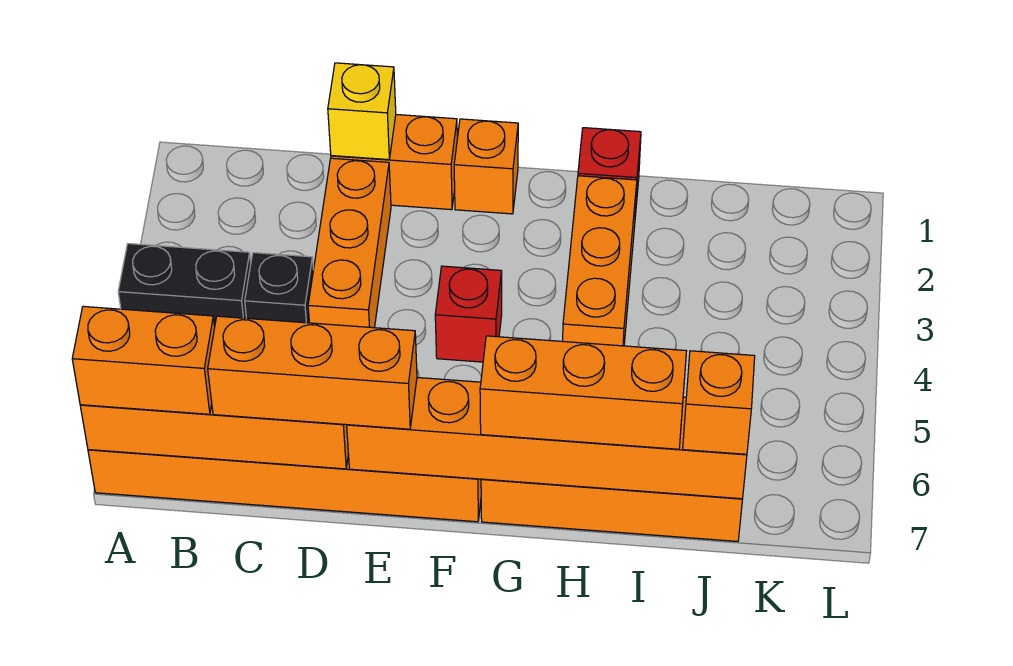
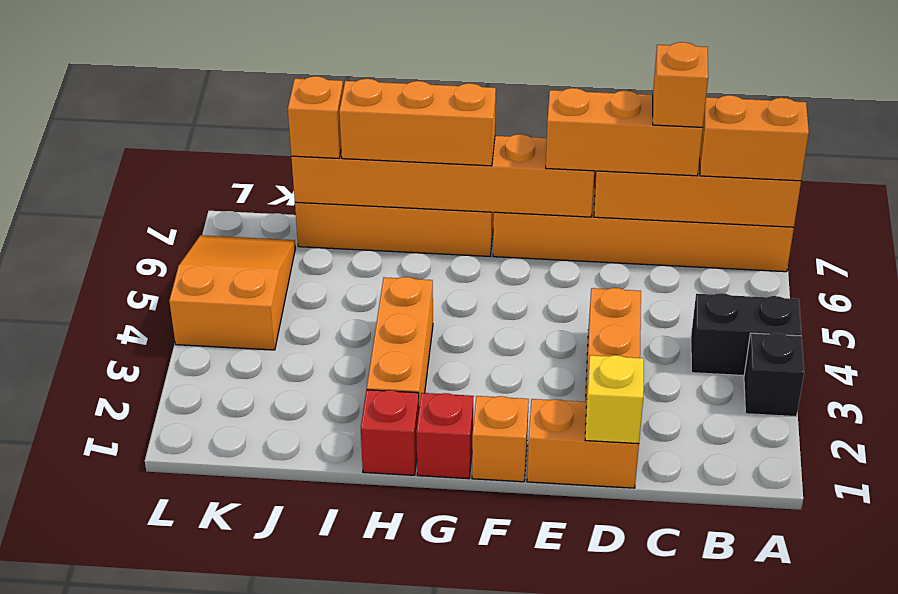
black brick C4 level 1 -> black brick A3 level 1
none -> orange brick C7 level 4
red brick F4 level 1 -> red brick G1 level 1
none -> orange slope K4:L6 level 1 top 4

